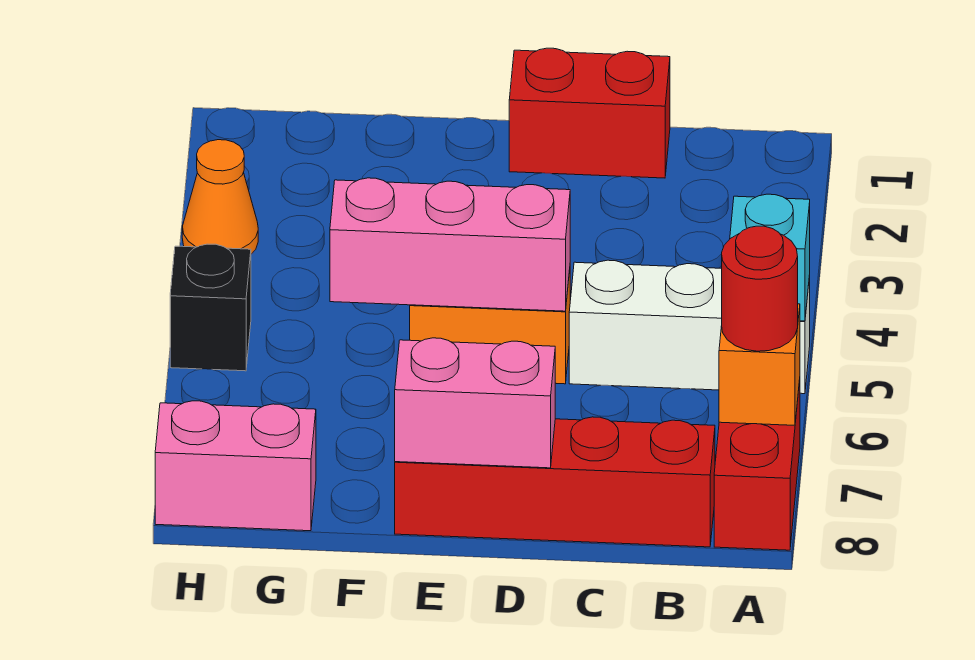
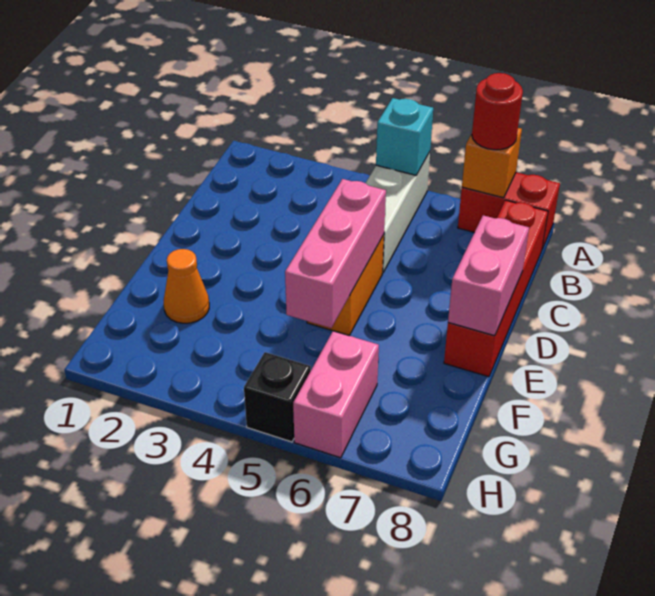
red brick C1:D1 level 1 -> none
pink brick G8:H8 level 1 -> pink brick G6:H6 level 1
orange cone H3 level 1 -> orange cone F2 level 1

